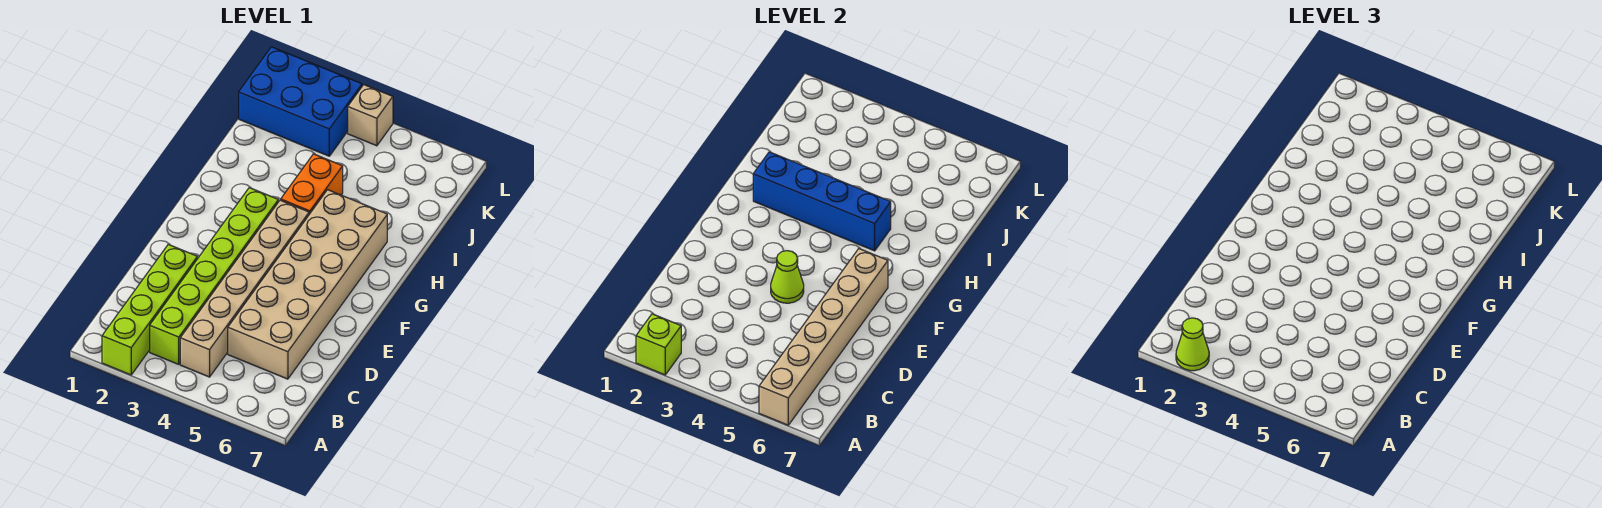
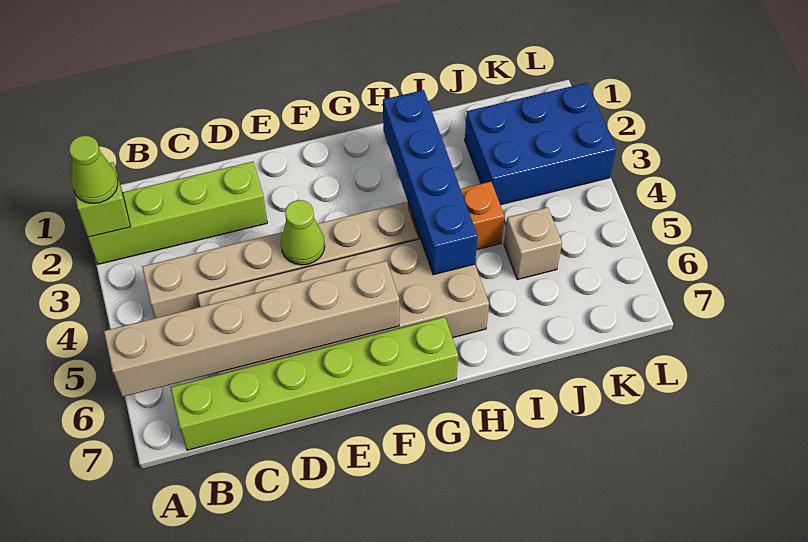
lime brick B3:G3 level 1 -> lime brick B7:G7 level 1
blue brick K1:L3 level 1 -> blue brick J2:L3 level 1
tan brick L4 level 1 -> tan brick J5 level 1

